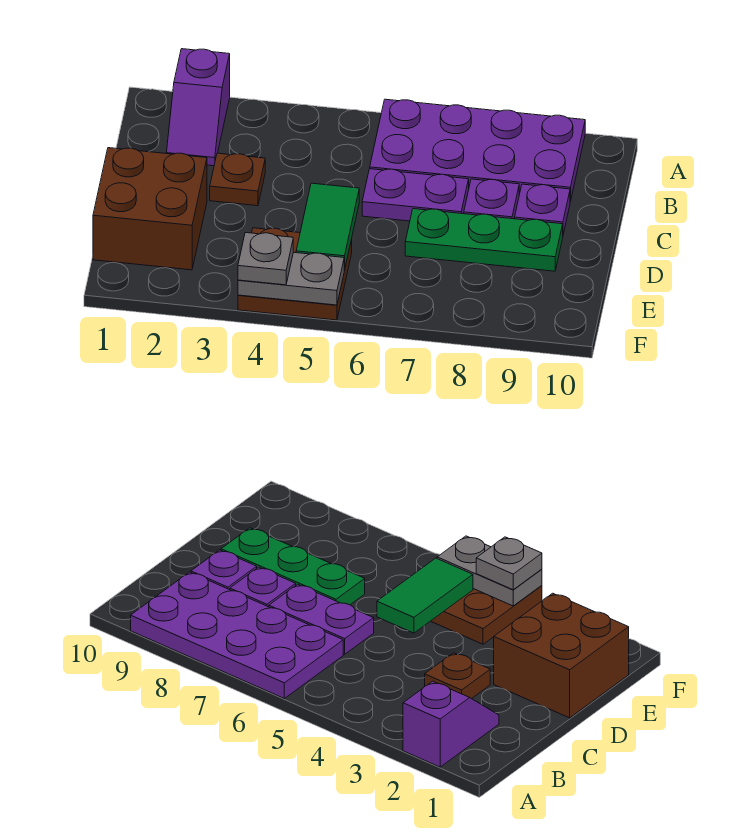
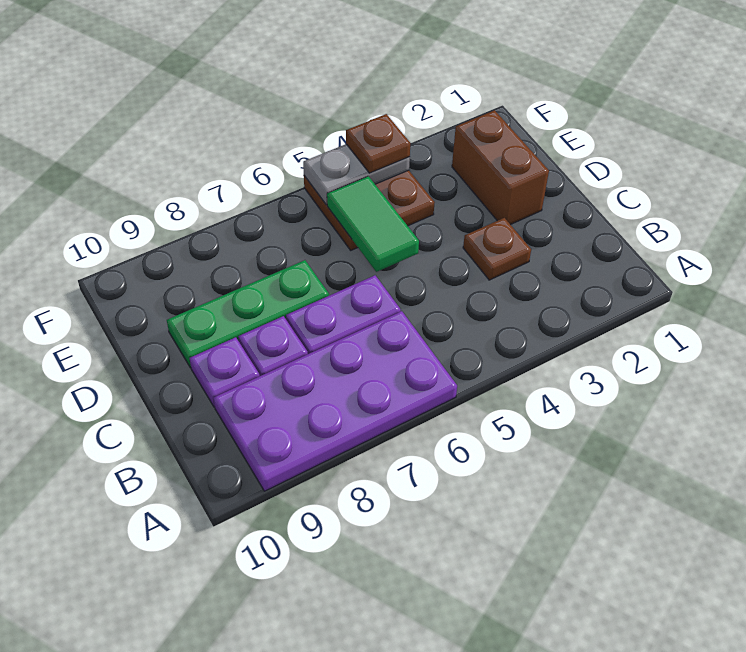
purple slope A2:B2 level 1 top A -> none
brown brick D1:E2 level 1 -> brown brick D2:E2 level 1
grey plate F4 level 3 -> brown plate F4 level 3

